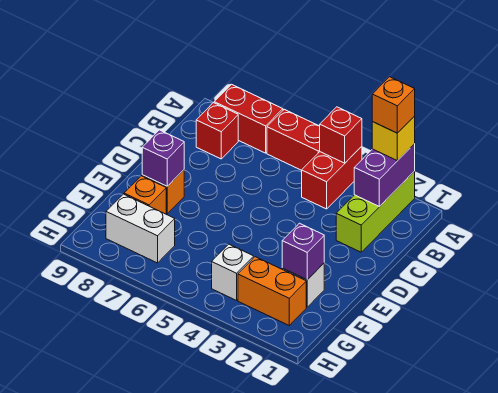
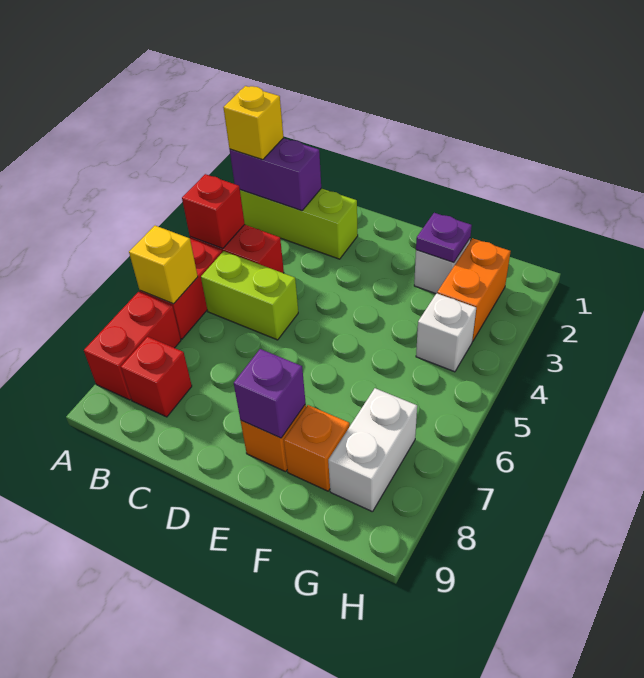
orange brick A2 level 4 -> none
none -> yellow brick A6 level 2
none -> lime brick B5:C5 level 1
purple brick F2 level 2 -> purple plate F2 level 2

